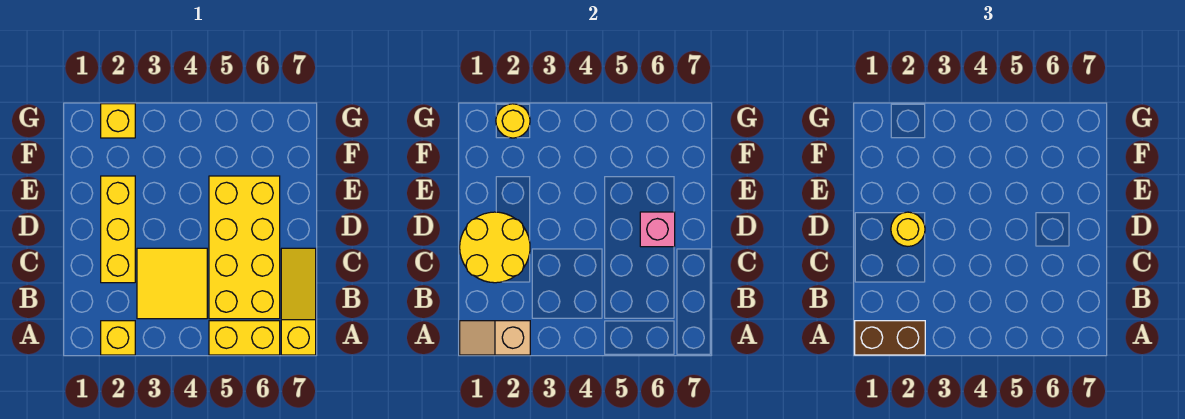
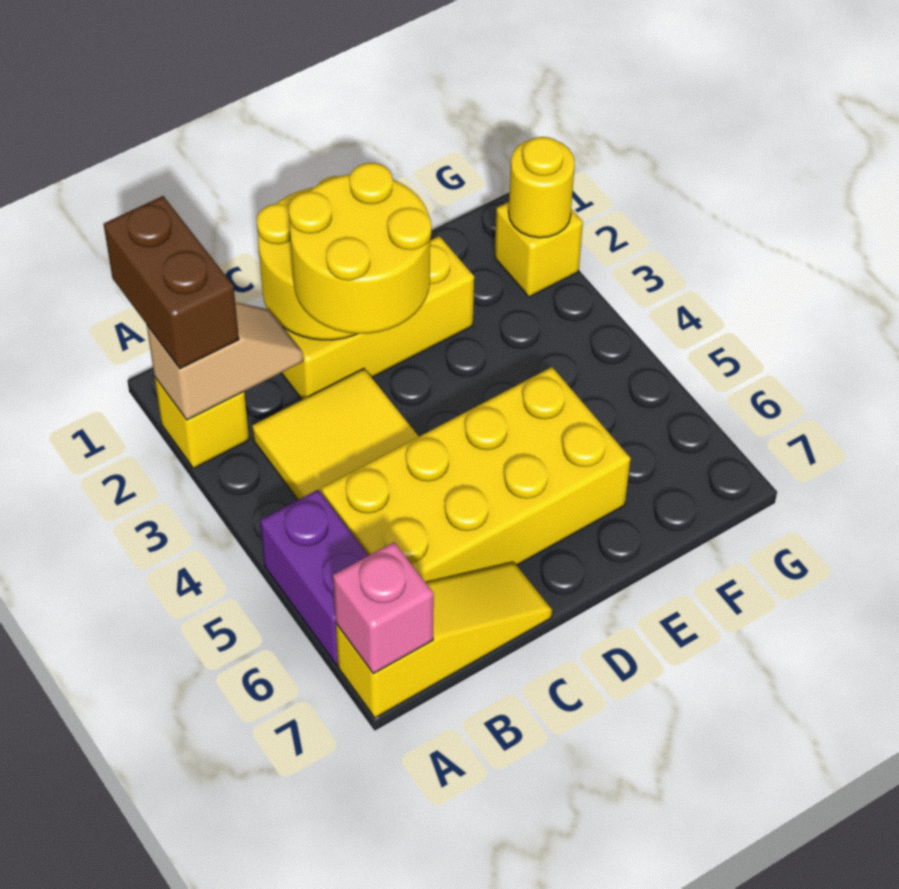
tan slope A1:A2 level 2 top 2 -> tan slope A2:B2 level 2 top A
yellow brick A5:A6 level 1 -> purple brick A5:A6 level 1
yellow round brick D2 level 3 -> yellow round brick C2:D3 level 3
pink brick D6 level 2 -> pink brick A7 level 2

